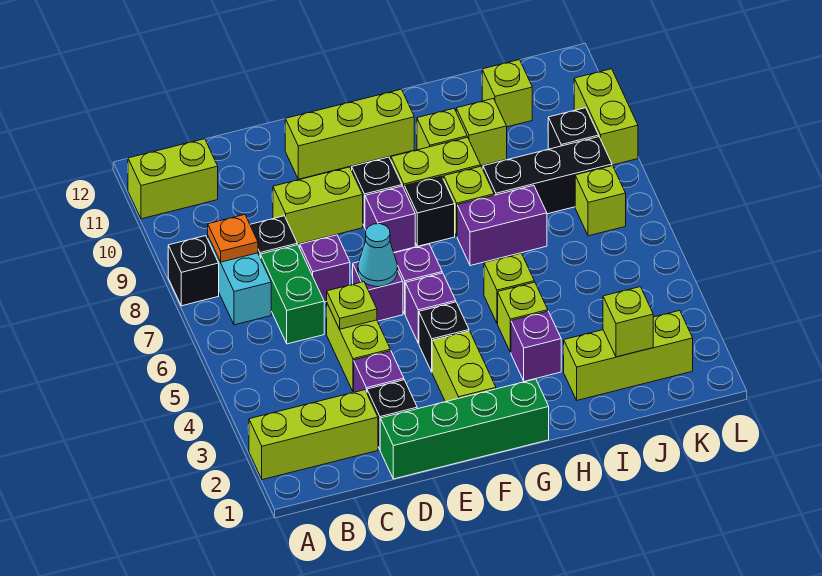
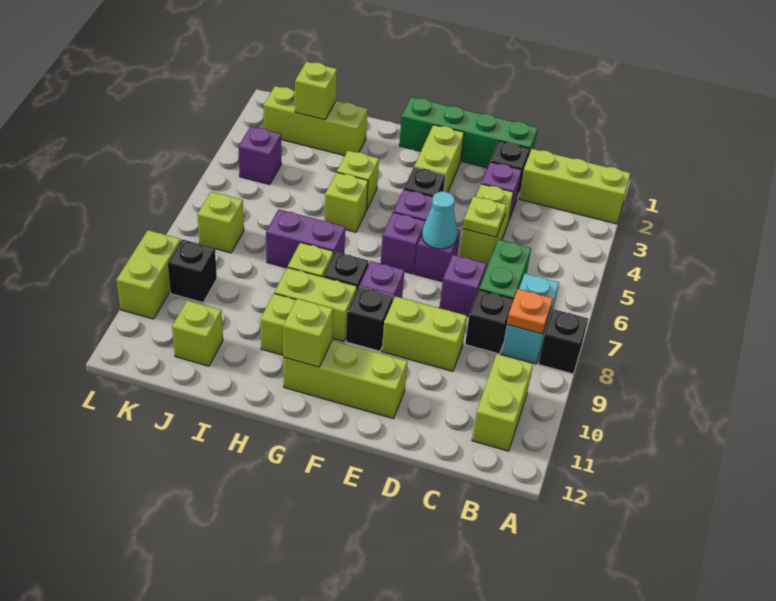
lime brick A11:B11 level 1 -> lime brick B10:B11 level 1
purple brick H3 level 1 -> purple brick K4 level 1
black brick I8:K8 level 1 -> none
lime brick I10 level 1 -> lime brick G11 level 2

